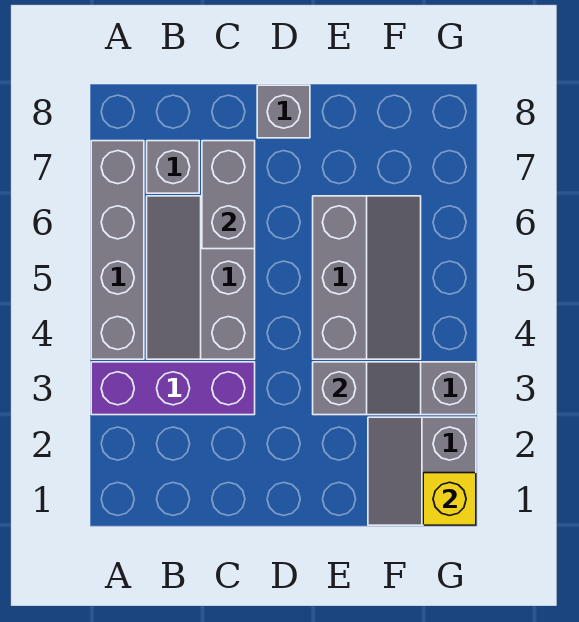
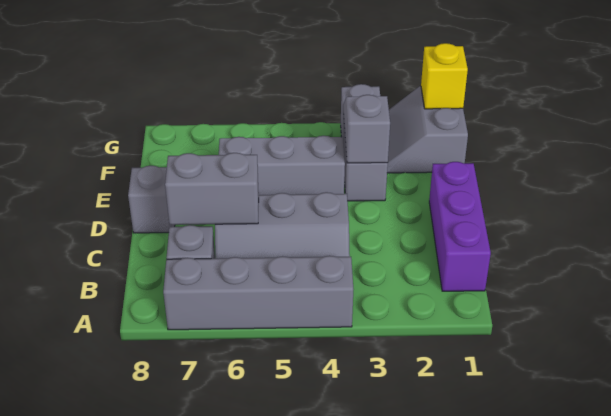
purple brick A3:C3 level 1 -> purple brick B1:D1 level 1
grey slope F1:G2 level 1 top G -> grey slope F1:G2 level 1 top 1

